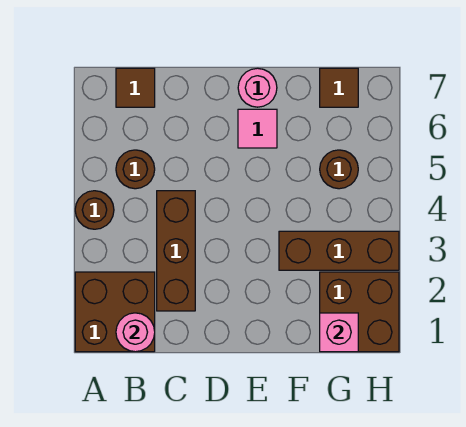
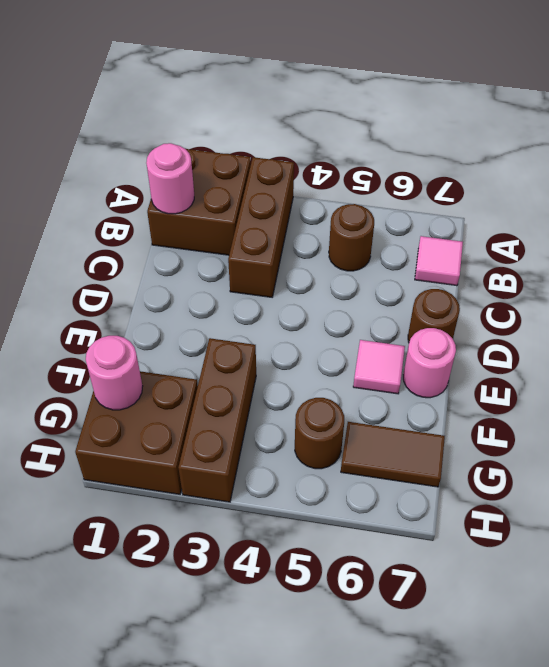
brown round brick A4 level 1 -> brown round brick D7 level 1
brown tile B7 level 1 -> pink tile B7 level 1
brown brick C2:C4 level 1 -> brown brick A3:C3 level 1
pink brick G1 level 2 -> pink round brick G1 level 2
brown tile G7 level 1 -> brown tile G6:G7 level 1

